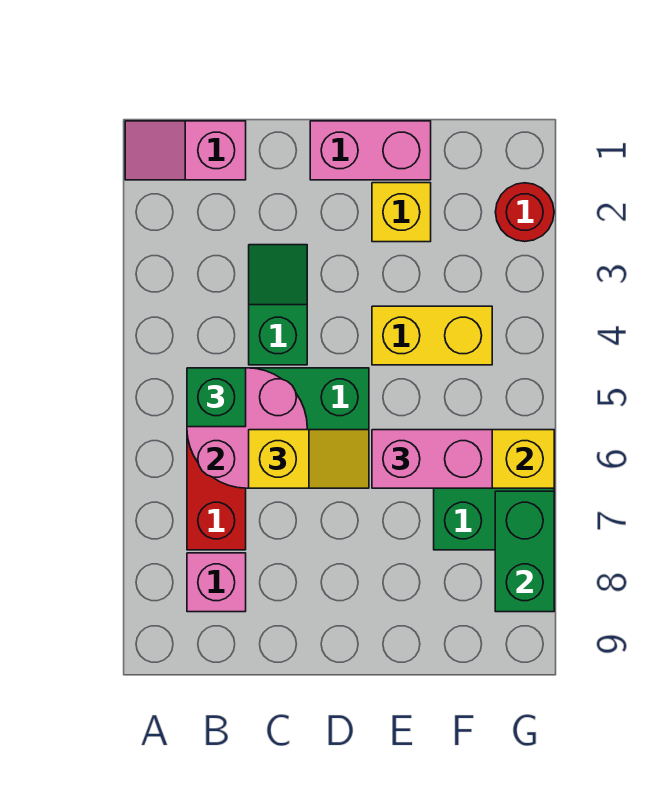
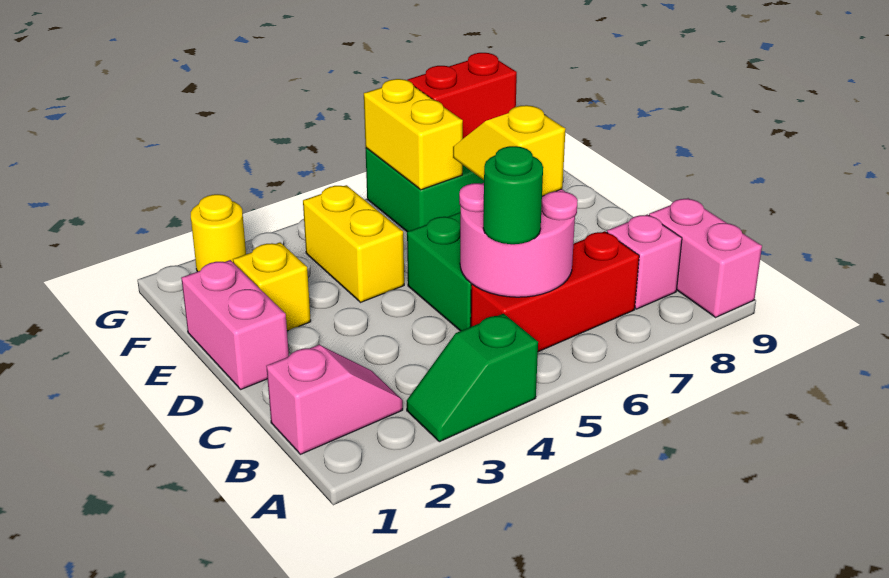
pink slope A1:B1 level 1 top B -> pink slope B1:B2 level 1 top 1
green brick B5 level 3 -> green round brick B5 level 3
green slope C3:C4 level 1 top 4 -> green slope A3:A4 level 1 top 4
pink brick E6:F6 level 3 -> pink brick A9:B9 level 1
red round brick G2 level 1 -> yellow round brick G2 level 1
green brick G7:G8 level 2 -> red brick G7:G8 level 2

